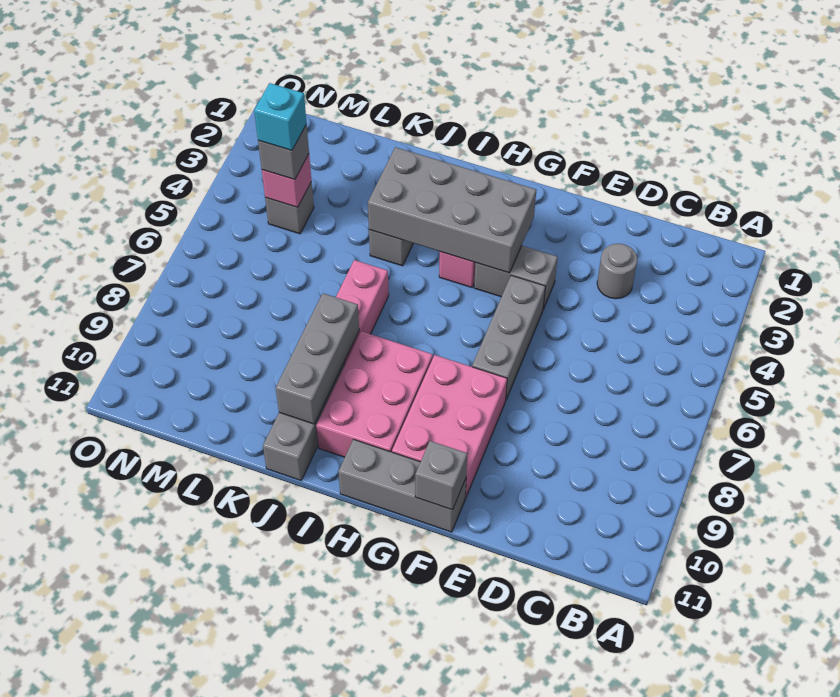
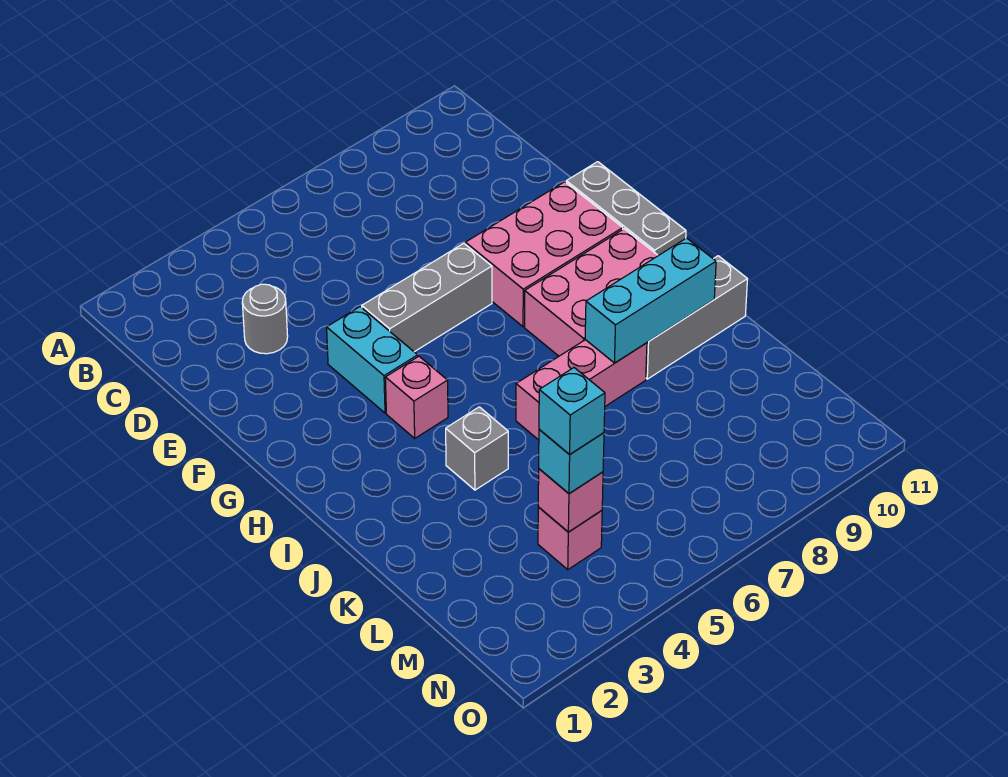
grey brick F4:G4 level 1 -> cyan brick F4:G4 level 1
grey brick F11 level 2 -> none
grey brick G3:J4 level 2 -> none
grey brick J8:J10 level 2 -> cyan brick J8:J10 level 2
grey brick M4 level 1 -> pink brick M4 level 1
grey brick M4 level 3 -> cyan brick M4 level 3

